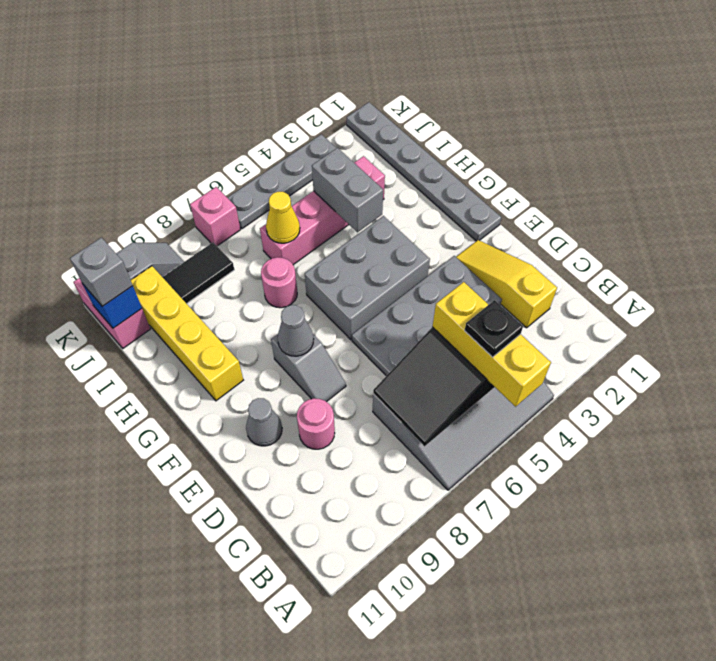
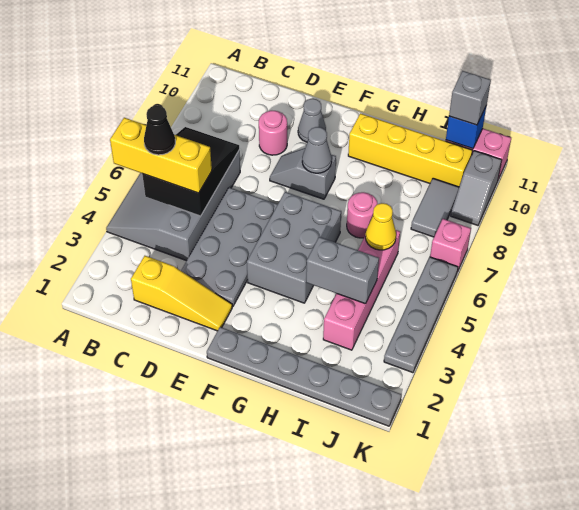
black plate B5 level 4 -> black cone B5 level 4
black tile J8:J9 level 1 -> grey tile J8:J9 level 1

